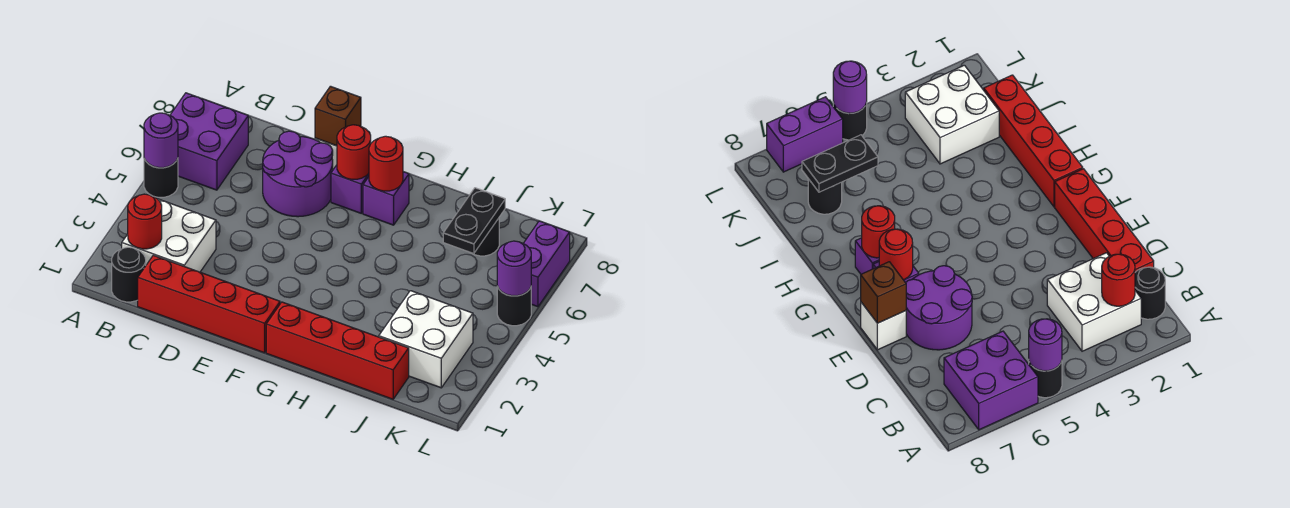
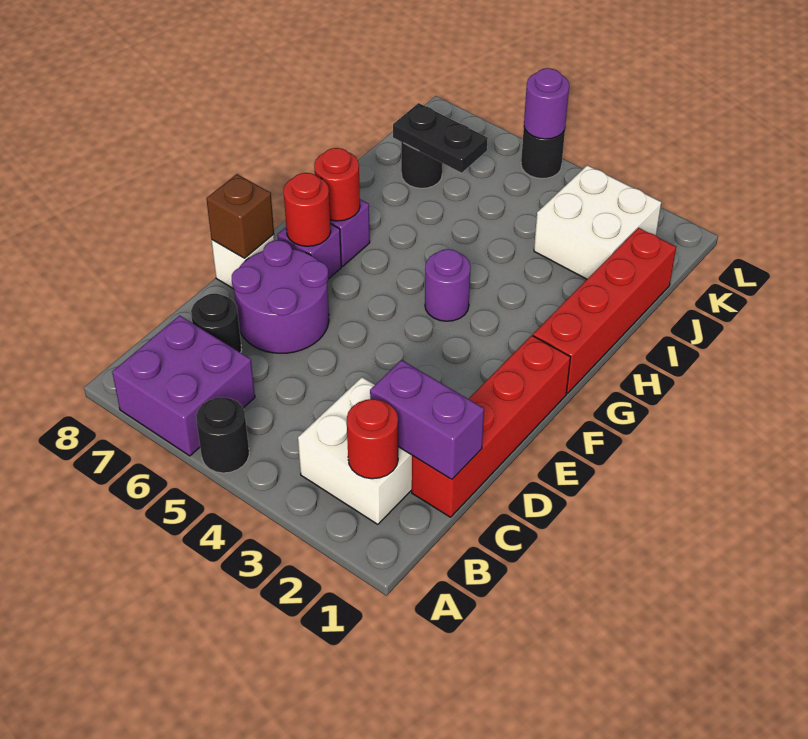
purple round brick A5 level 2 -> purple round brick G4 level 1
black round brick B1 level 1 -> black round brick C7 level 1
purple brick L6:L7 level 1 -> purple brick C1:C2 level 2

